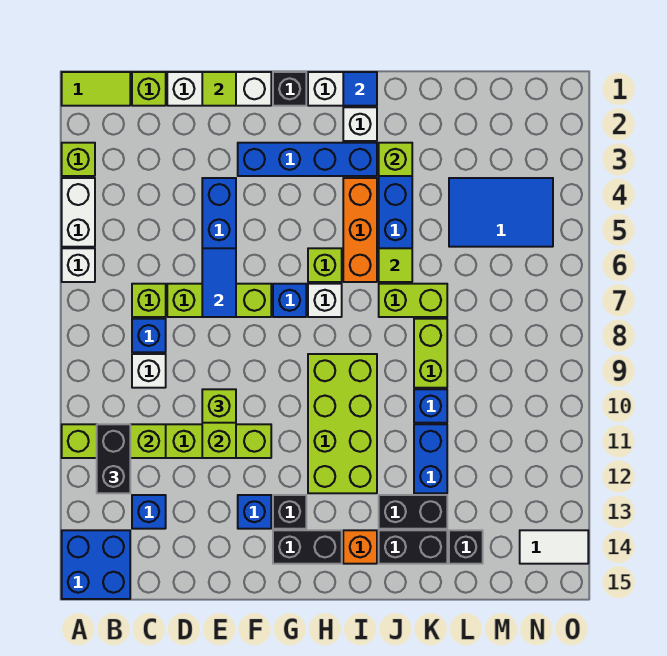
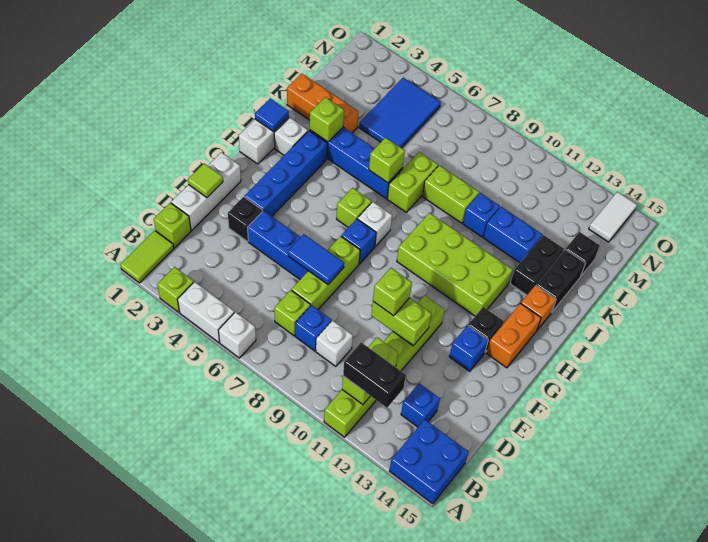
black brick G1 level 1 -> black brick E3 level 1
black brick G14:H14 level 1 -> orange brick G14:H14 level 1
orange brick I4:I6 level 1 -> orange brick K1:K3 level 1
lime tile J6 level 2 -> lime brick J6 level 2

